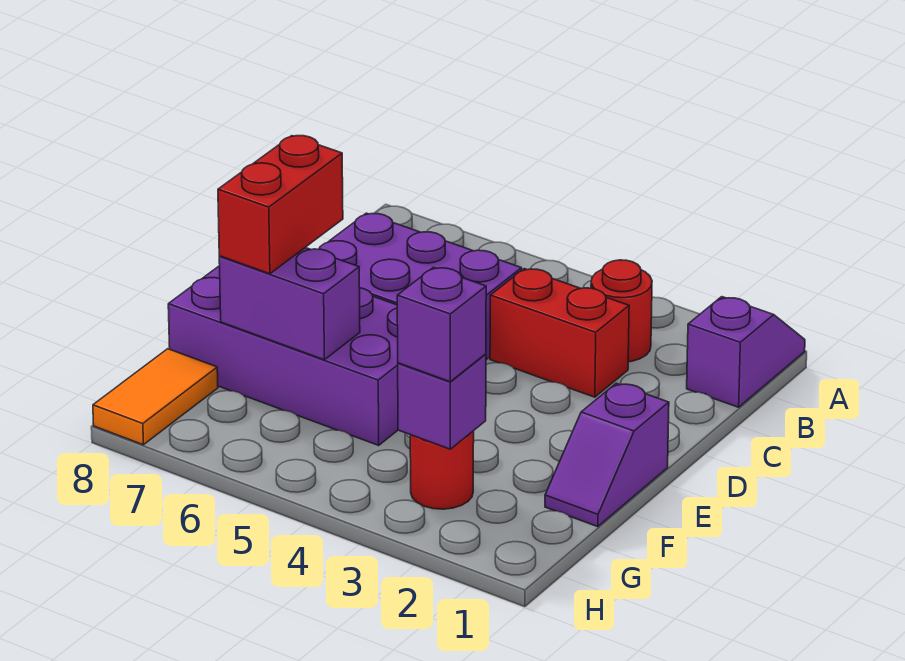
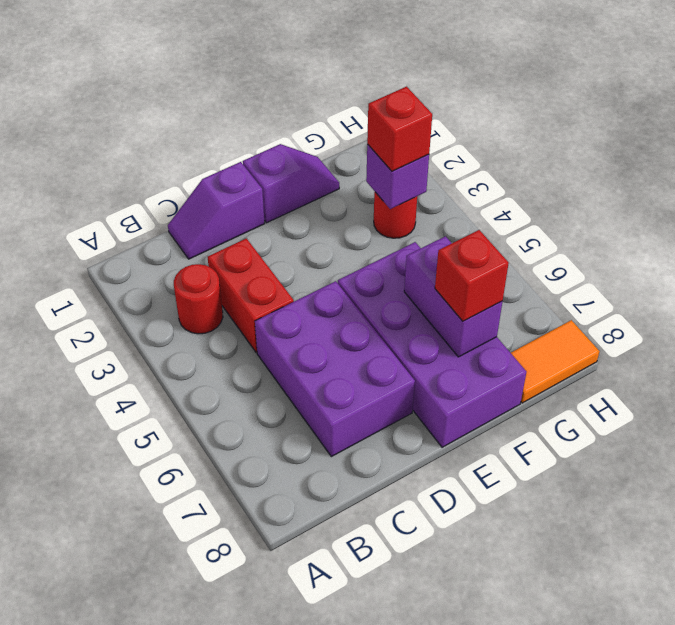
purple slope A1:B1 level 1 top B -> purple slope C1:D1 level 1 top D
red brick E7:F7 level 3 -> red brick F7 level 3
purple brick G3 level 3 -> red brick G3 level 3

